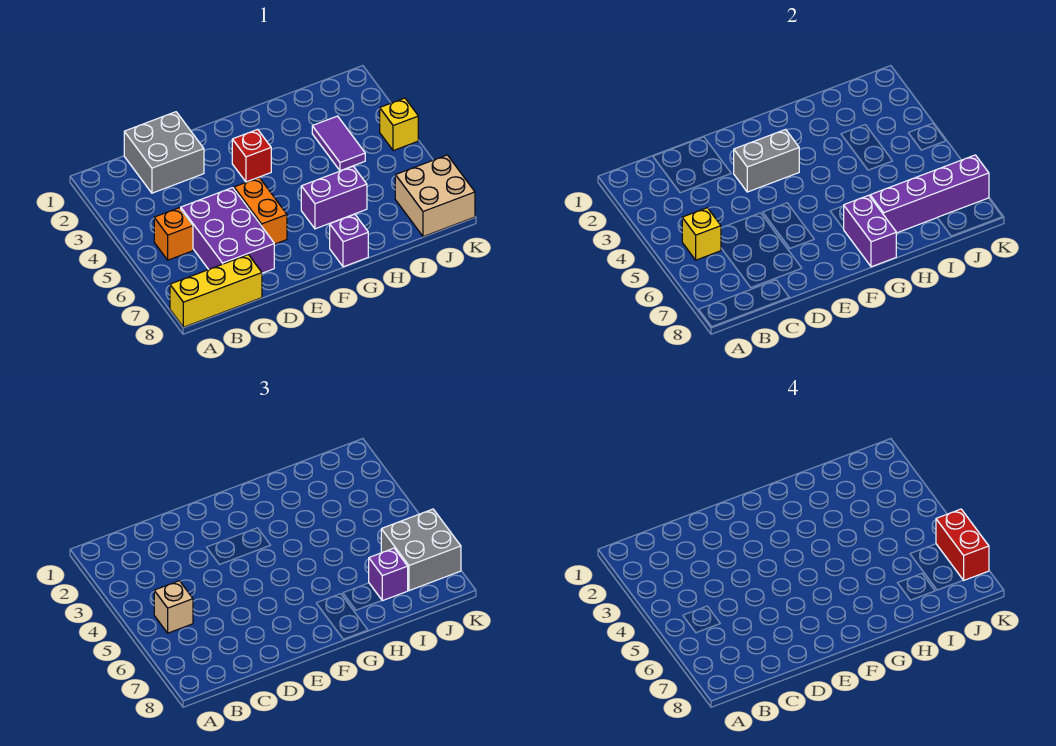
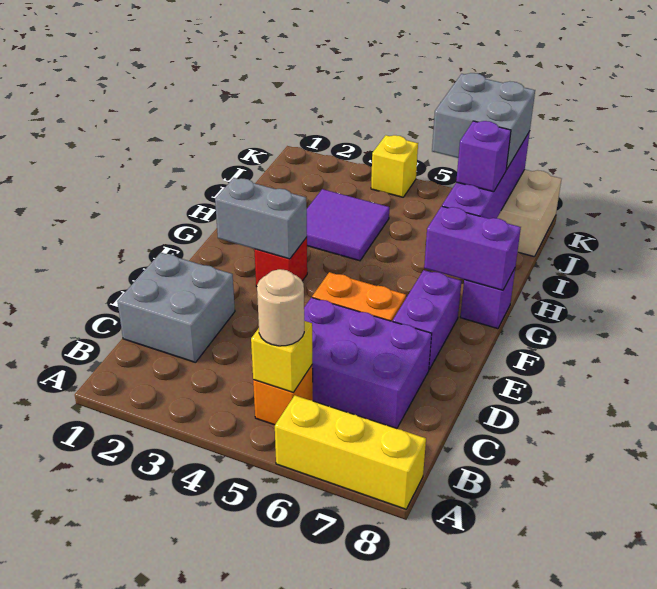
yellow brick A8:C8 level 1 -> yellow brick A6:A8 level 1
tan brick B5 level 3 -> tan round brick B5 level 3
grey brick E3:F3 level 2 -> grey brick F2:F3 level 2
purple brick G6:H6 level 1 -> purple brick E7:F7 level 1
purple tile I3:I4 level 1 -> purple tile H3:I4 level 1
red brick K6:K7 level 4 -> none

